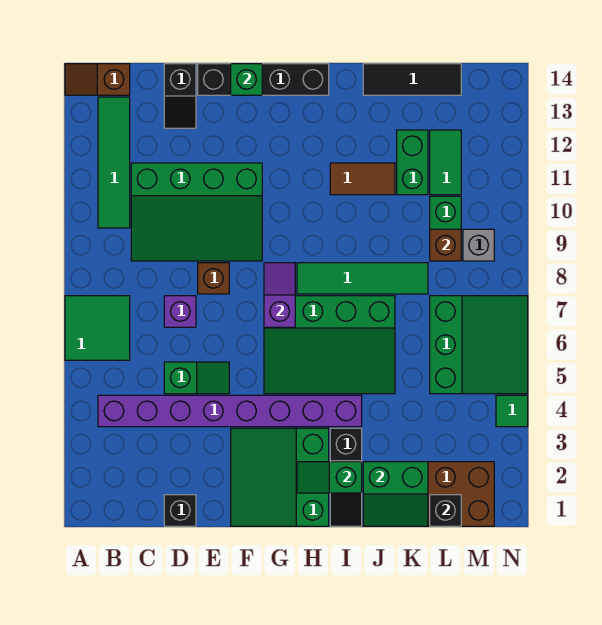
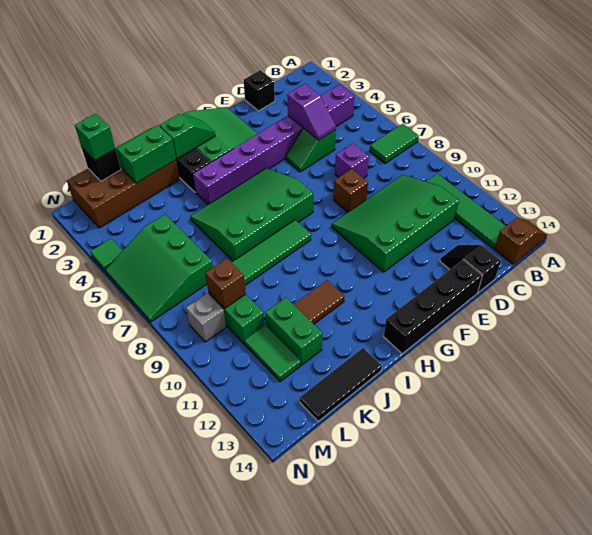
green tile A6:B7 level 1 -> green tile A7:B7 level 1
green brick F14 level 2 -> green brick L1 level 3
purple slope G7:G8 level 2 top 7 -> purple slope D4:D5 level 2 top 4

